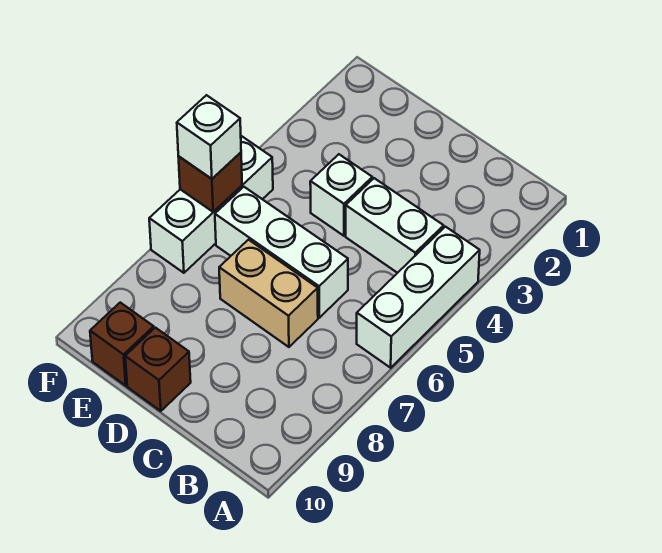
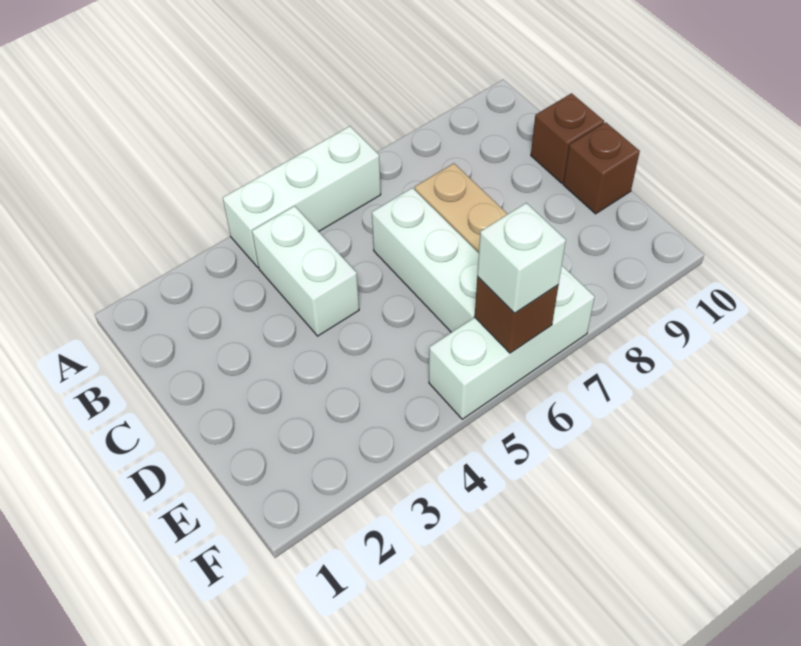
white brick D4 level 1 -> none
brown brick E10 level 1 -> brown brick C10 level 1

